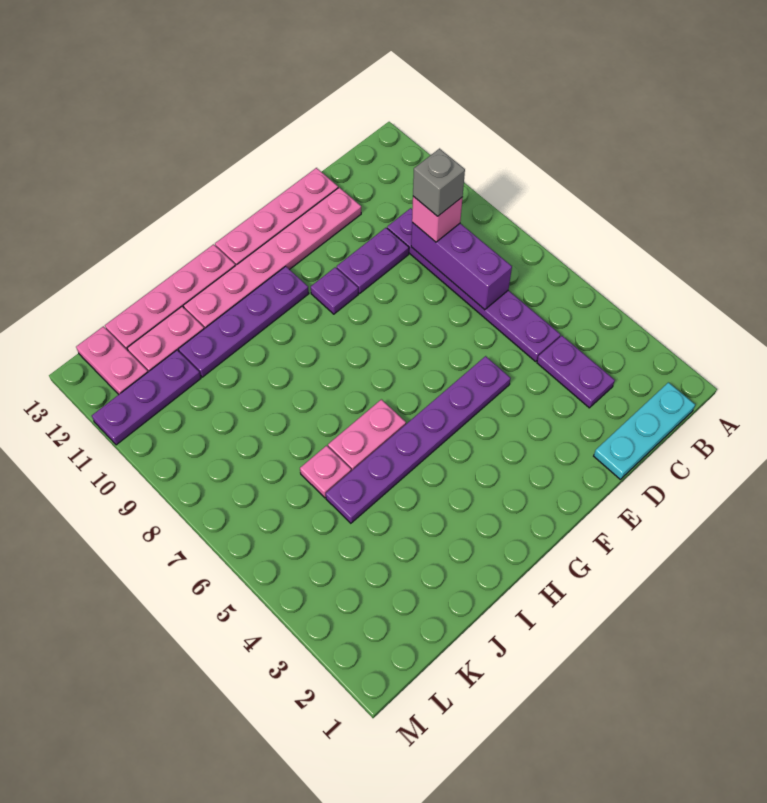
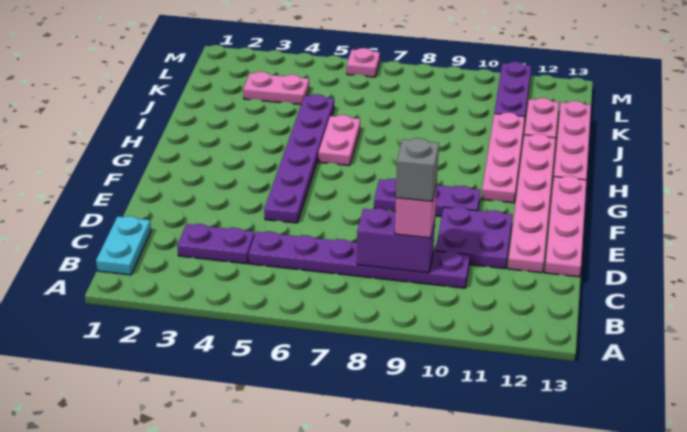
cyan plate B1:D1 level 1 -> cyan plate B1:C1 level 1
purple brick C7:C9 level 2 -> purple brick C8:C9 level 2
purple plate D10:E10 level 1 -> purple plate D10:E11 level 1
purple plate F10 level 1 -> purple plate F8:F10 level 1
purple plate G11:J11 level 1 -> pink plate G11:J11 level 1
pink plate J6 level 1 -> pink plate M6 level 1
pink plate L12:L13 level 1 -> pink plate K3:K4 level 1

